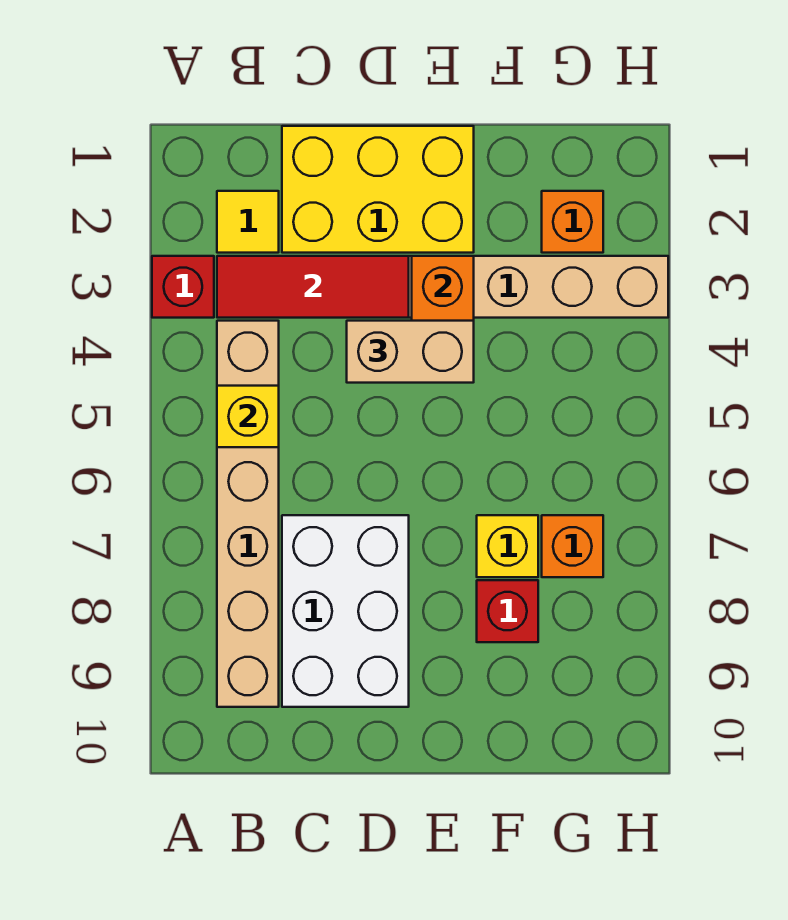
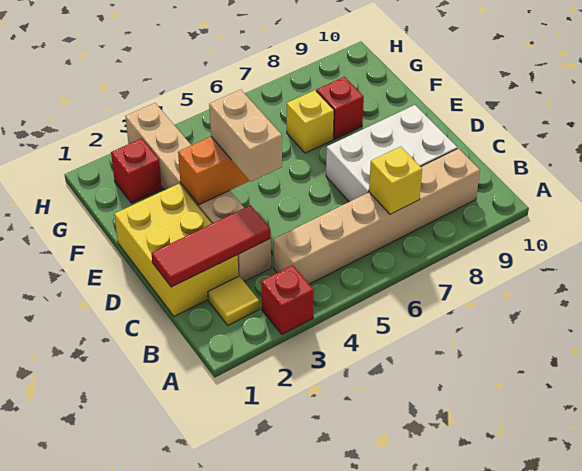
red tile B3:D3 level 2 -> red tile C1:C3 level 2
yellow brick B5 level 2 -> yellow brick B7 level 2
orange brick G2 level 1 -> red brick G2 level 1
orange brick G7 level 1 -> none

